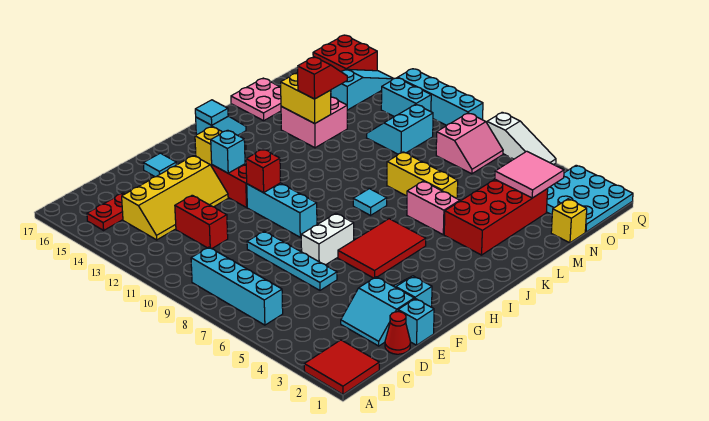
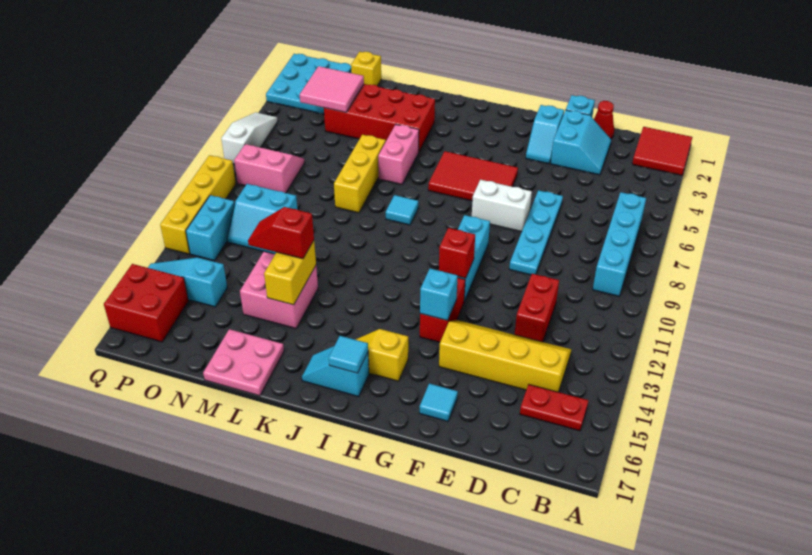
cyan brick Q9:Q12 level 1 -> yellow brick Q9:Q12 level 1

